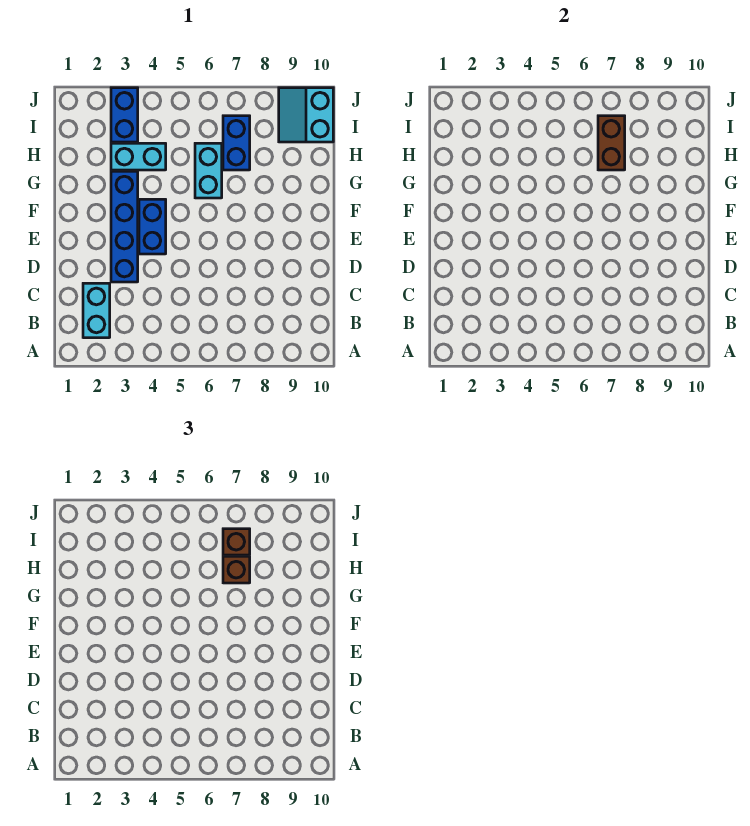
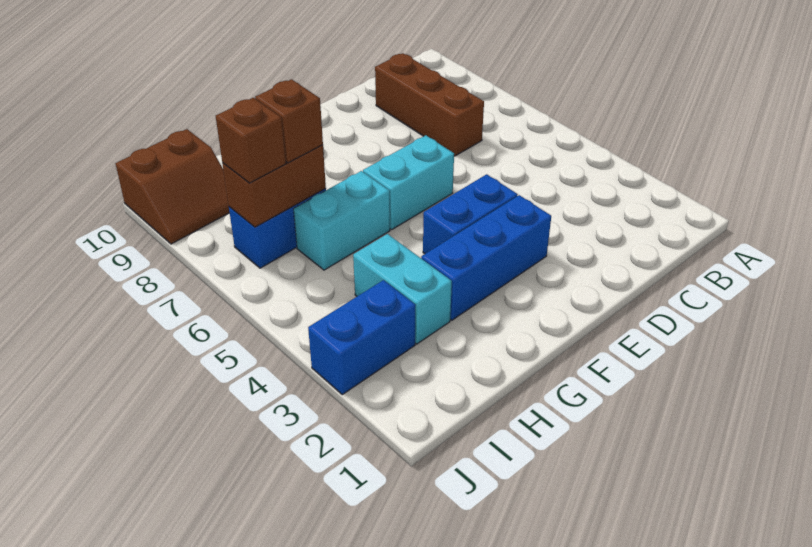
cyan brick B2:C2 level 1 -> cyan brick E6:F6 level 1
none -> brown brick C7:C9 level 1
blue brick D3:G3 level 1 -> blue brick E3:G3 level 1
cyan slope I9:J10 level 1 top 10 -> brown slope I9:J10 level 1 top 10

